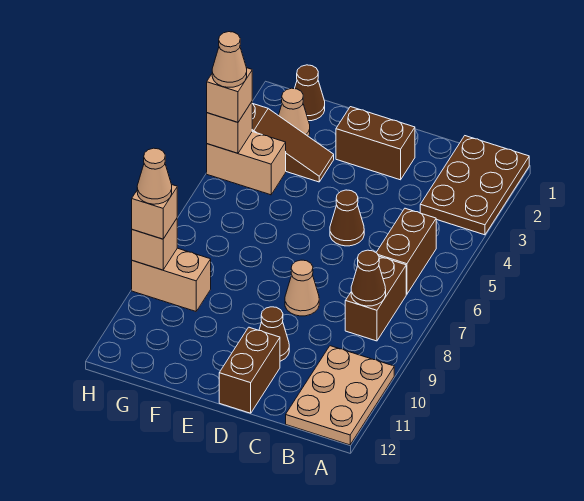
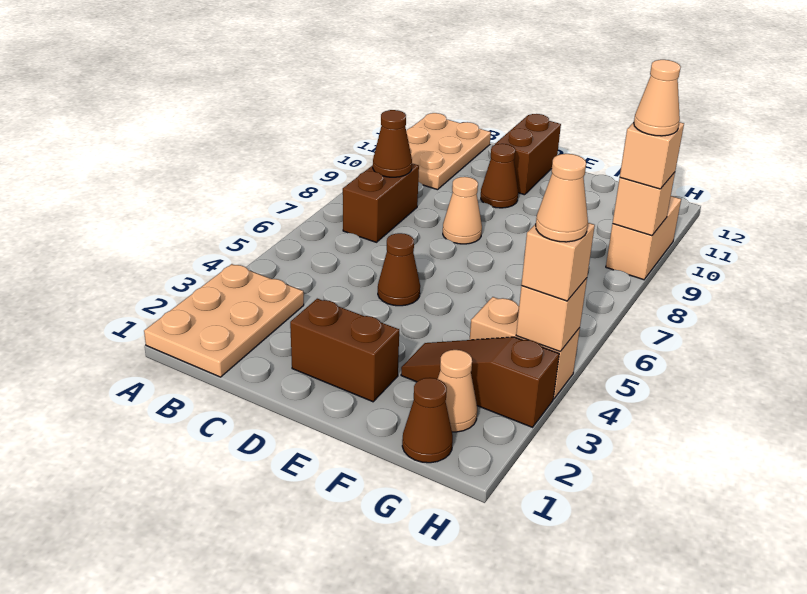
brown plate A1:B3 level 1 -> tan plate A1:B3 level 1
brown brick B5:B6 level 1 -> none
tan brick G9:H9 level 1 -> tan brick H9:H10 level 1

